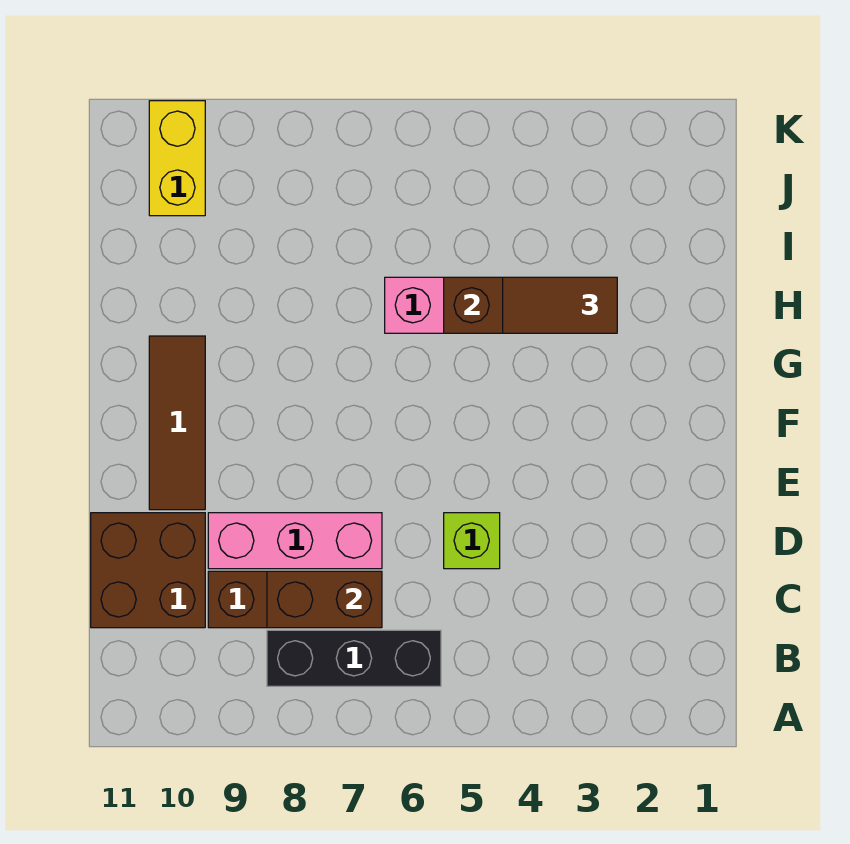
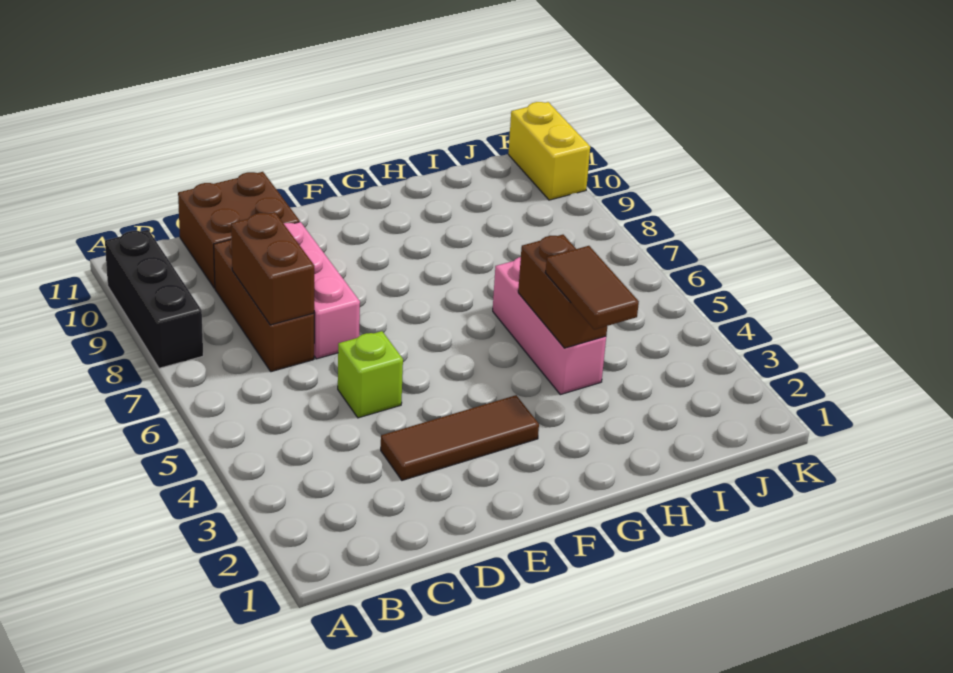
black brick B6:B8 level 1 -> black brick A8:A10 level 1
brown tile E10:G10 level 1 -> brown tile D3:F3 level 1
yellow brick J10:K10 level 1 -> yellow brick K10:K11 level 1

